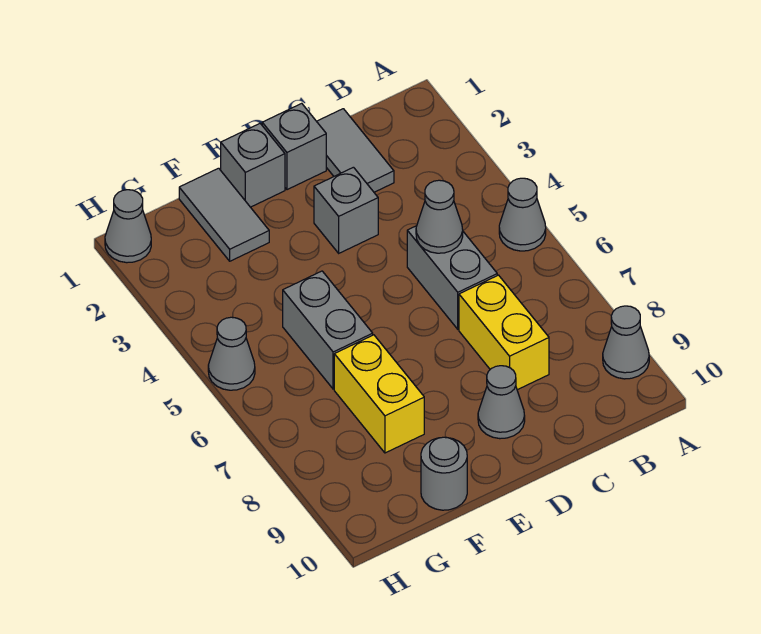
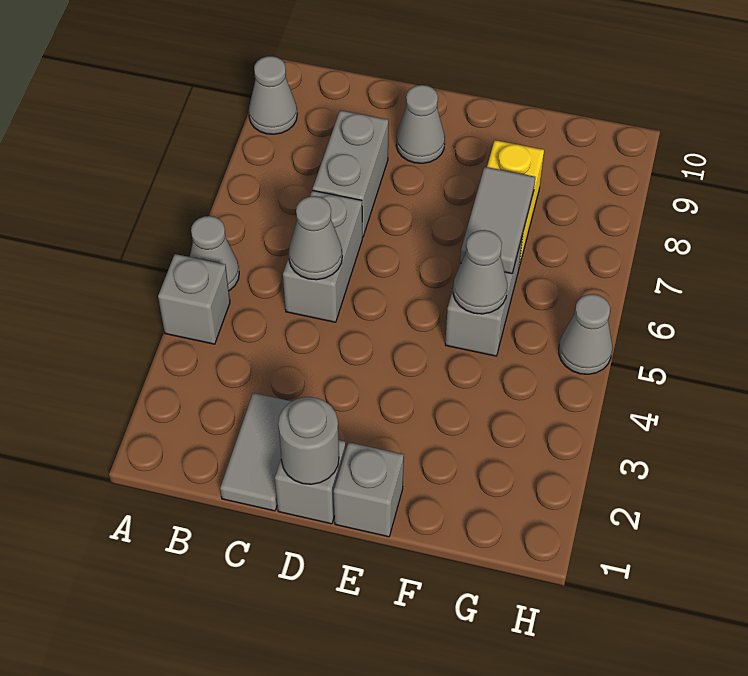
yellow brick C7:C8 level 1 -> grey brick C7:C8 level 1
grey brick D3 level 1 -> grey brick A4 level 1
grey tile F1:F2 level 1 -> grey tile F6:F7 level 2
grey round brick F10 level 1 -> grey round brick D1 level 2
grey cone H1 level 1 -> grey cone F5 level 2

